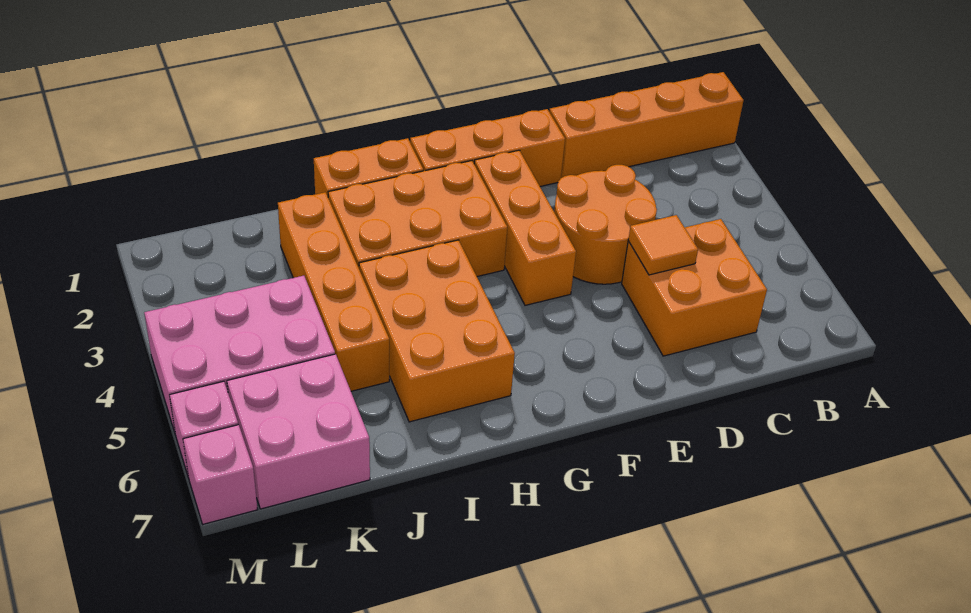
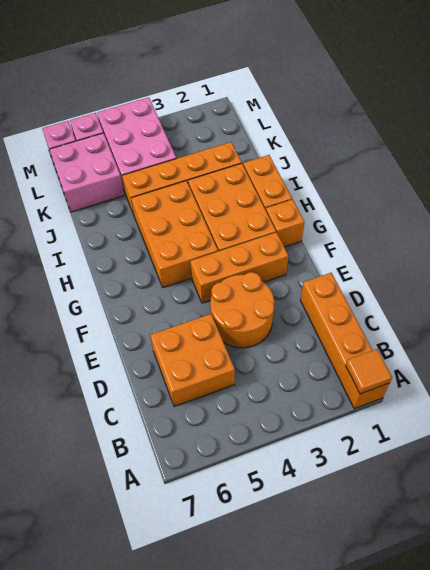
orange tile D5 level 2 -> orange tile A1 level 2
orange brick E1:G1 level 1 -> orange brick G1 level 1
orange brick H4:I6 level 1 -> orange brick G4:I5 level 1

